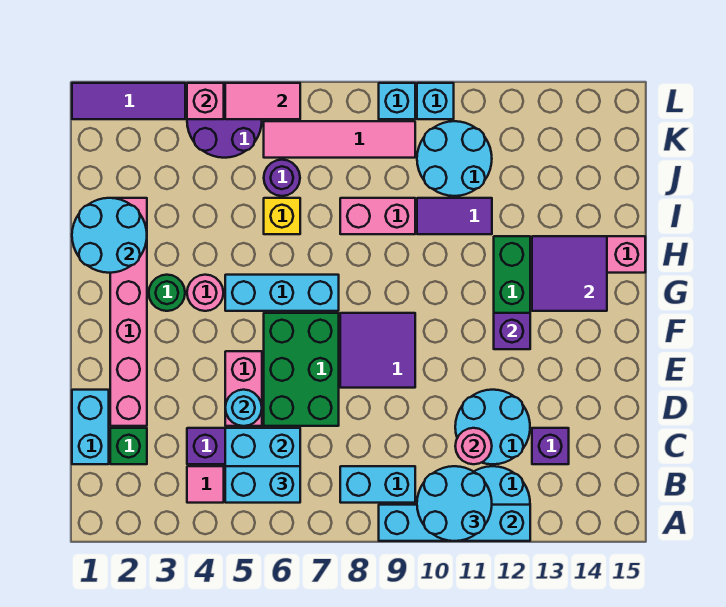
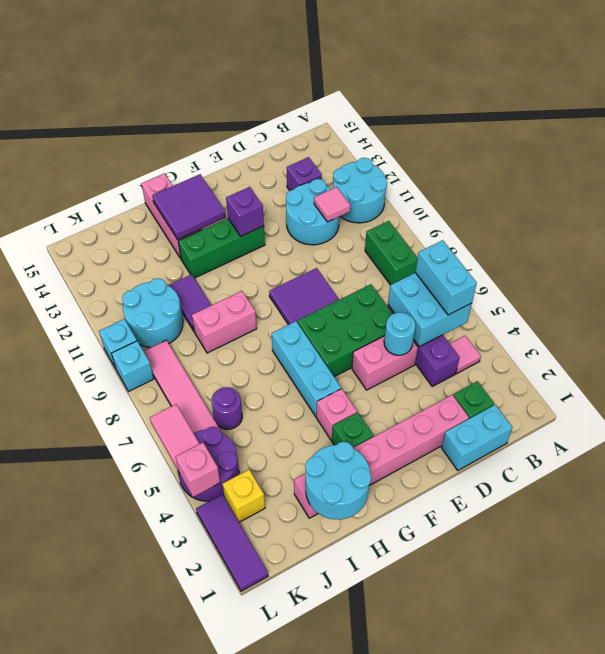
cyan brick A9:A12 level 2 -> none
cyan round brick A10:B11 level 3 -> none
cyan brick B8:B9 level 1 -> green brick B8:B9 level 1
pink round brick C11 level 2 -> pink tile C11 level 2
green round brick G3 level 1 -> green brick G3 level 1
pink round brick G4 level 1 -> pink brick G4 level 1
yellow brick I6 level 1 -> yellow brick K3 level 1
pink brick I8:I9 level 1 -> pink brick H9:I9 level 1

